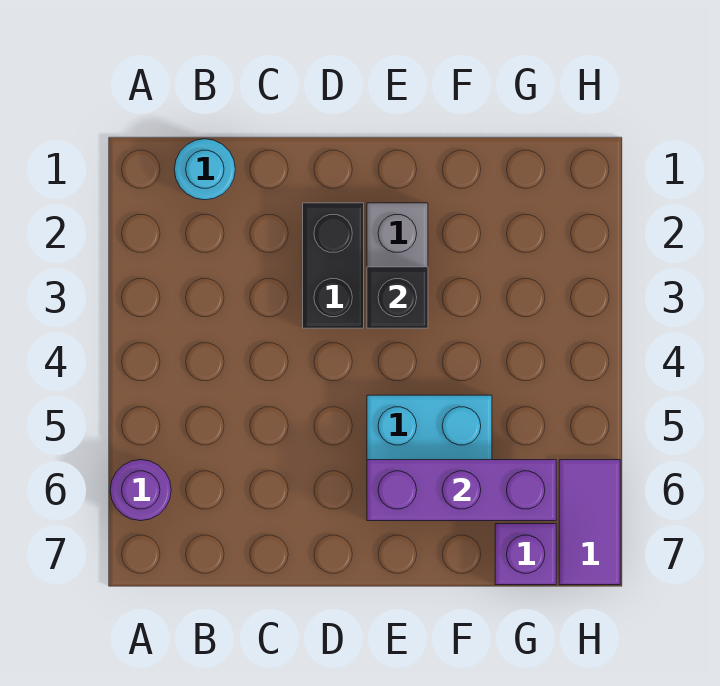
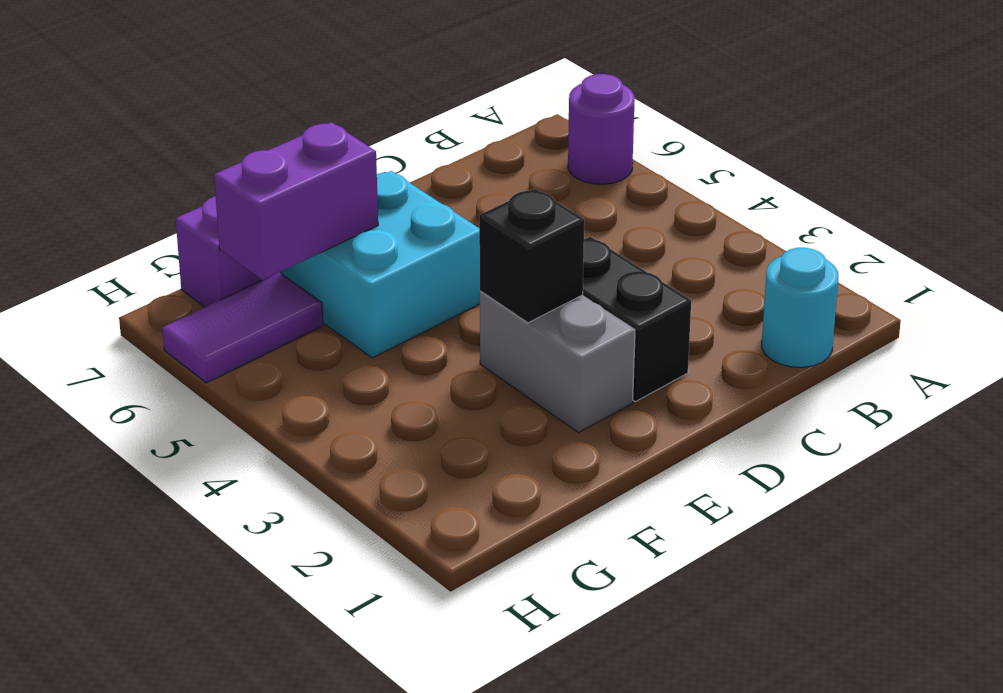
purple brick E6:G6 level 2 -> purple brick F6:G6 level 2
purple tile H6:H7 level 1 -> purple tile G6:H6 level 1

